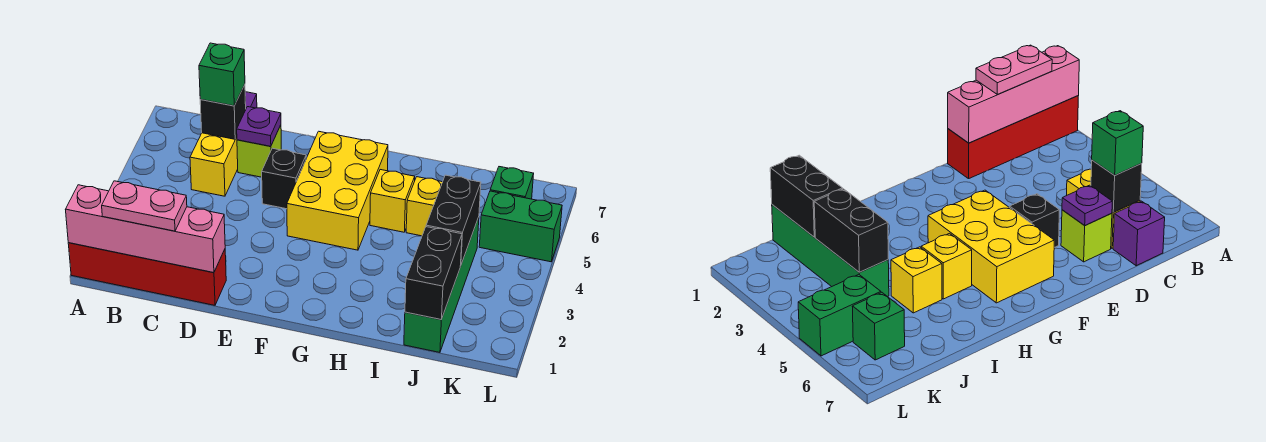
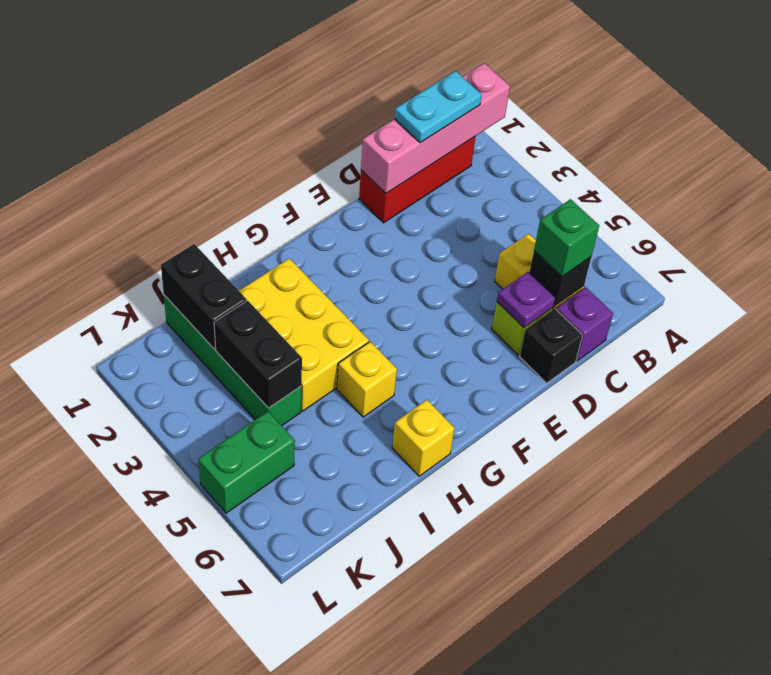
red brick A1:D1 level 1 -> red brick B1:D1 level 1
pink plate B1:C1 level 3 -> cyan plate B1:C1 level 3
black brick E5 level 1 -> black brick D7 level 1
yellow brick F4:G6 level 1 -> yellow brick H2:I4 level 1
yellow brick I5 level 1 -> yellow brick H7 level 1
green brick K6 level 1 -> none

